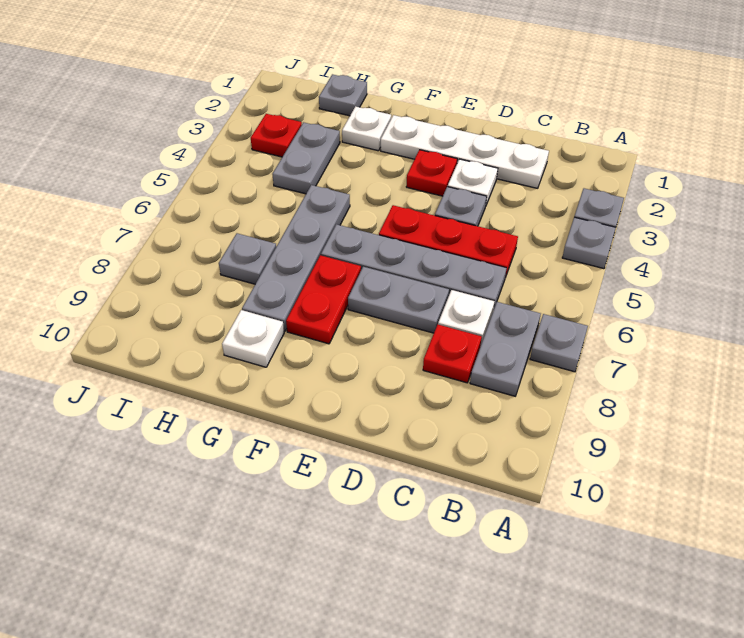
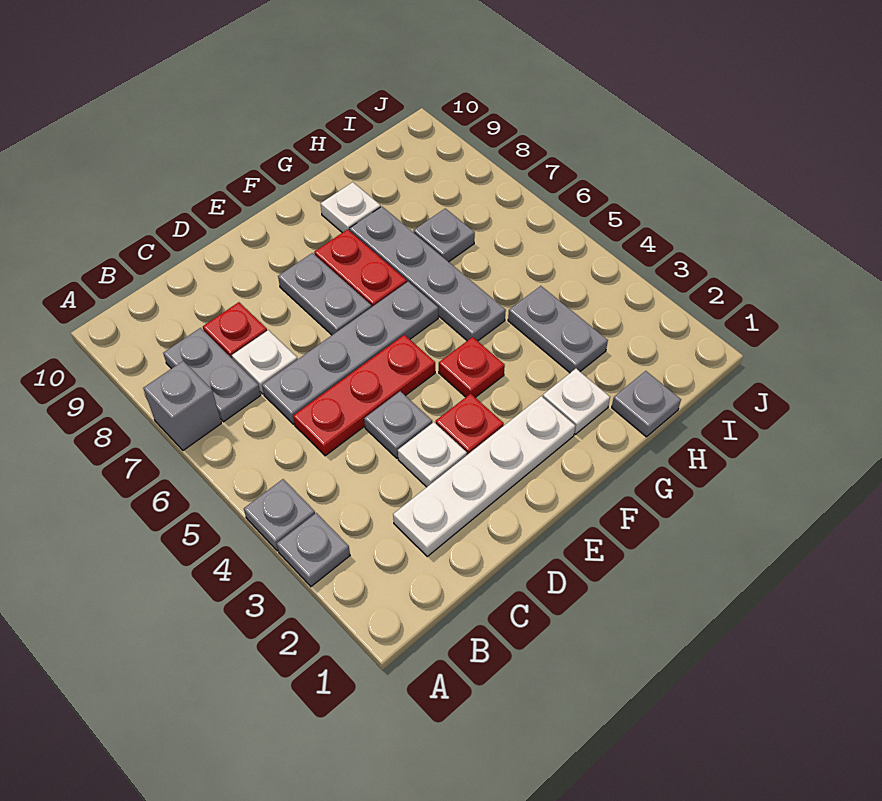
grey plate A7 level 1 -> grey brick A7 level 1
grey plate D7:E7 level 1 -> grey plate E7:E8 level 1
red plate I3 level 1 -> red plate F4 level 1

